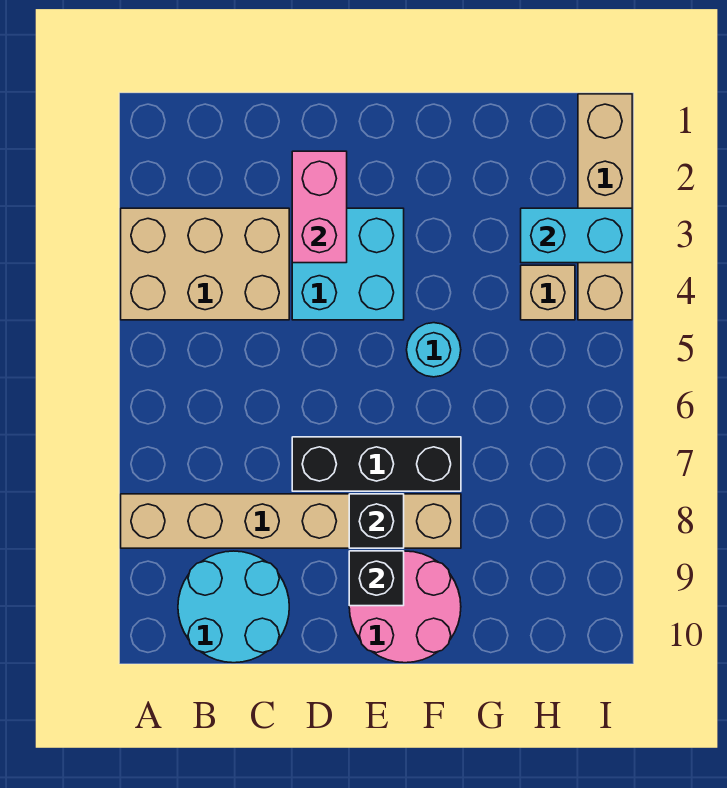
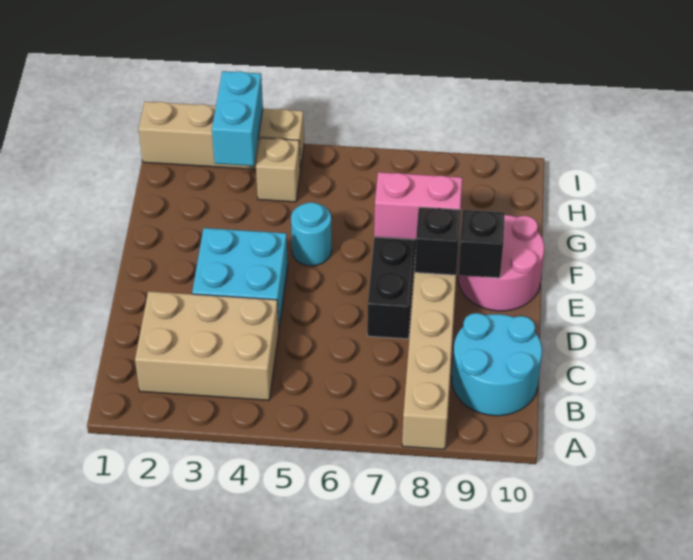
tan brick A3:C4 level 1 -> tan brick B2:C4 level 1
pink brick D2:D3 level 2 -> pink brick F7:F8 level 2

